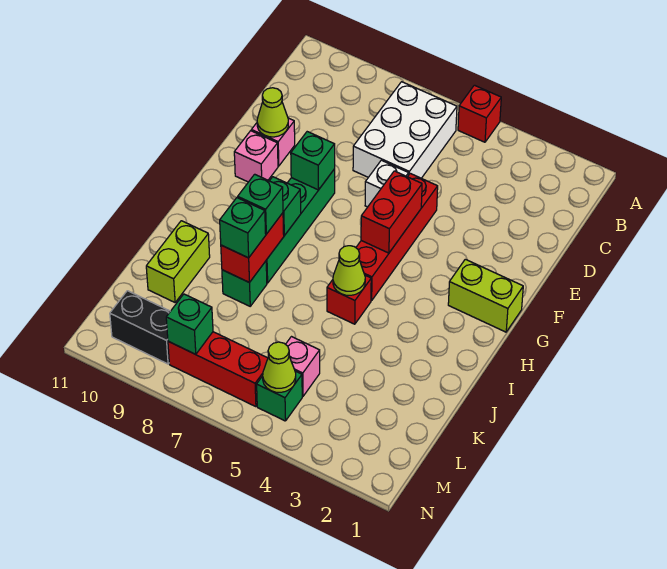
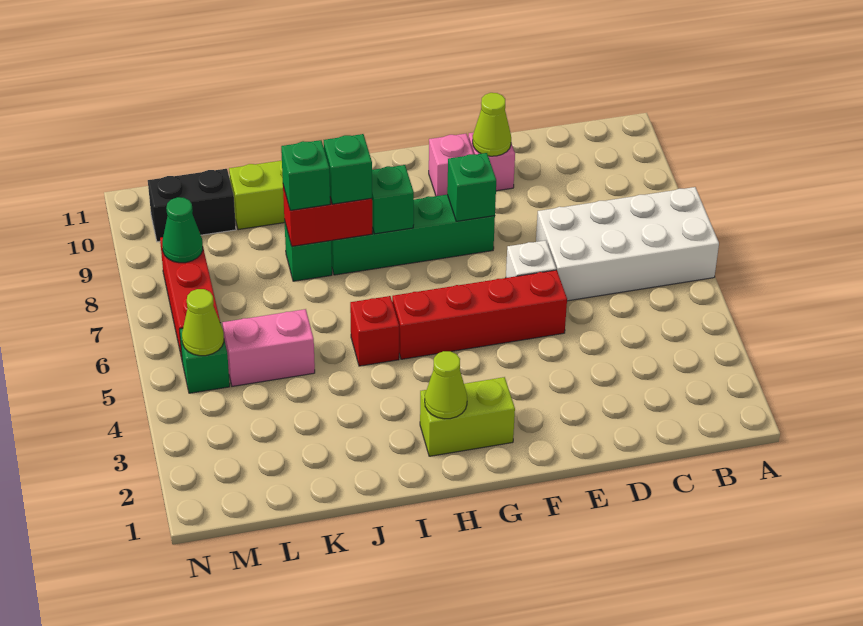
red brick A5 level 1 -> none
white brick B6:D7 level 1 -> white brick A6:D7 level 1
red brick F5:G5 level 2 -> none
lime brick G1:G2 level 1 -> lime brick G2:H2 level 1
lime cone I5 level 2 -> lime cone H2 level 2
pink brick L5 level 1 -> pink brick K5:L5 level 1
green brick M8 level 2 -> green cone M8 level 2
black brick M9:M10 level 1 -> black brick L10:M10 level 1

